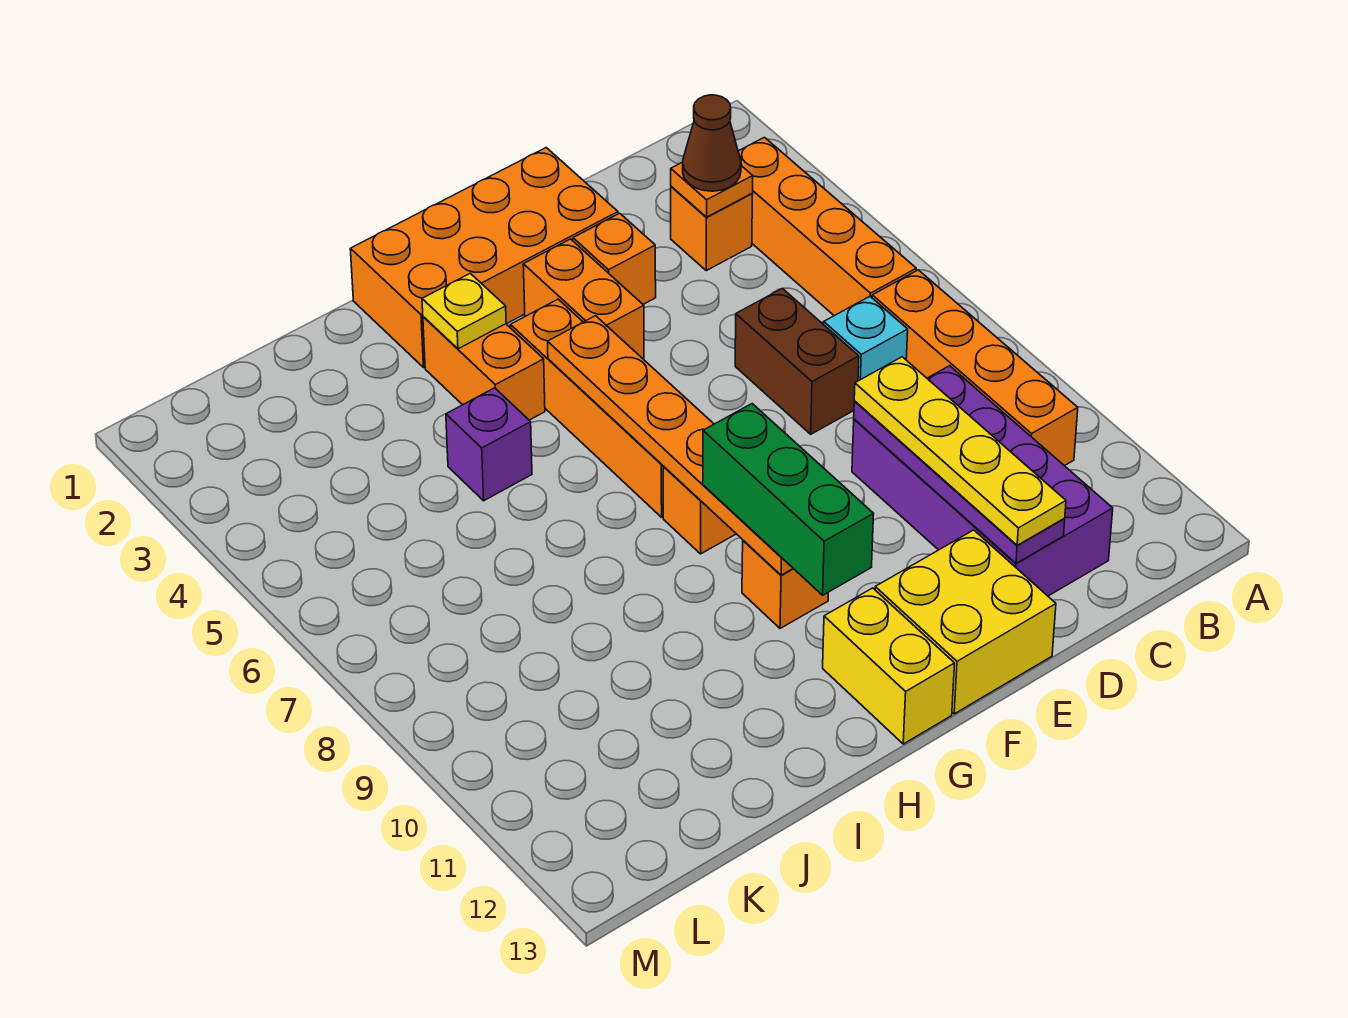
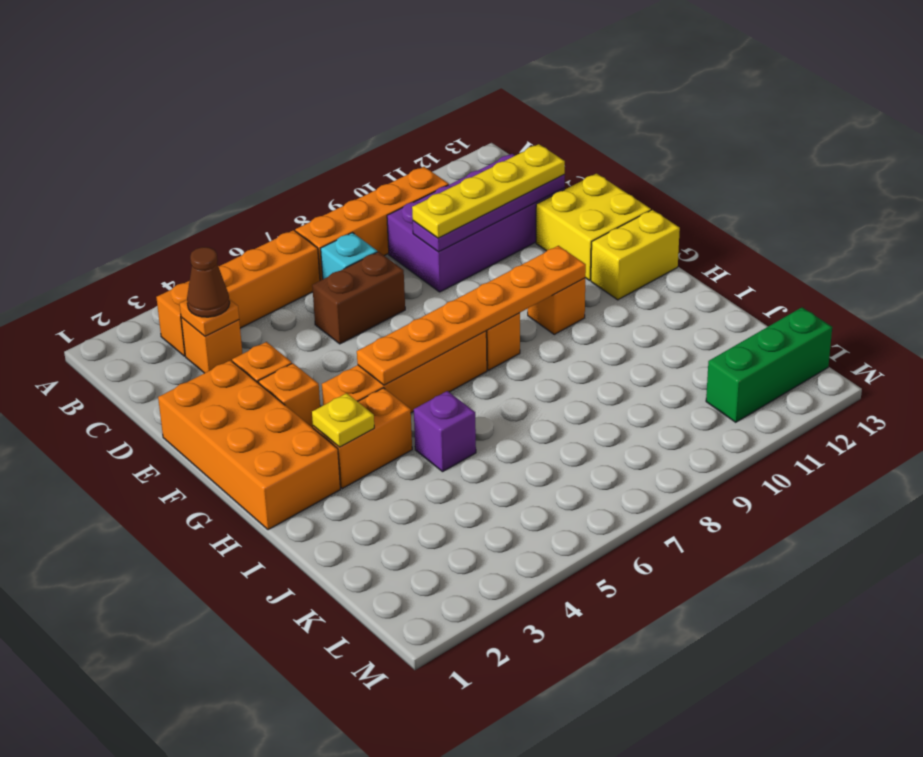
orange brick F3:F4 level 1 -> orange brick F3 level 1
green brick G9:G11 level 3 -> green brick L11:L13 level 1

